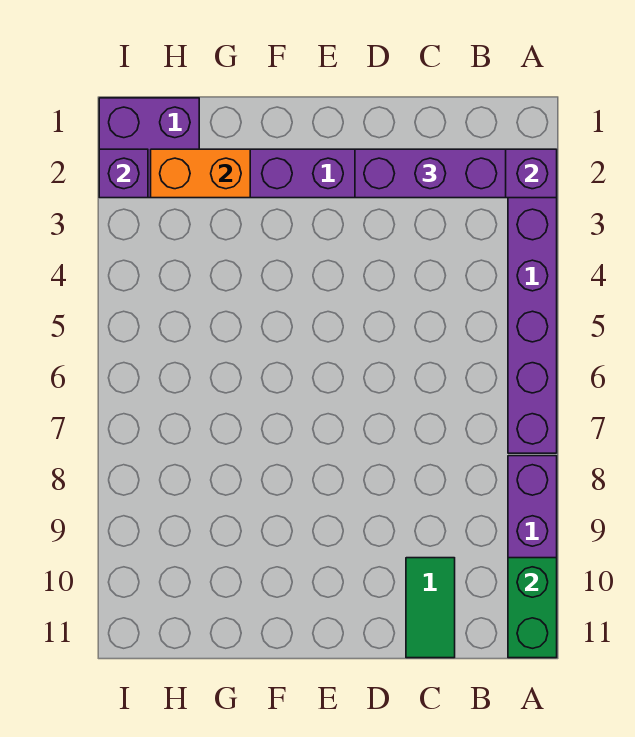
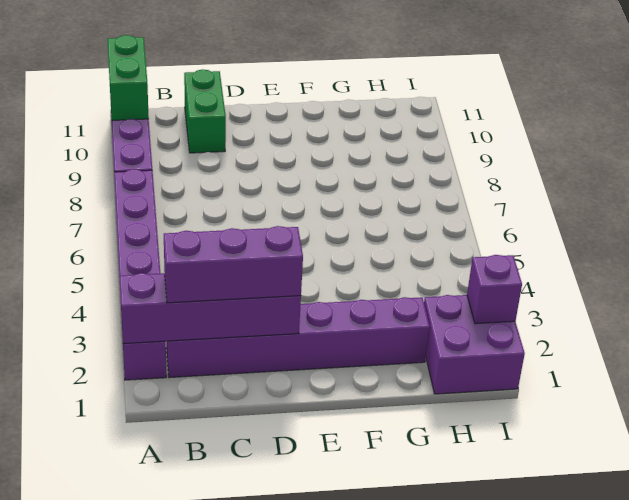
green tile C10:C11 level 1 -> green brick C10:C11 level 1
orange brick G2:H2 level 2 -> none

